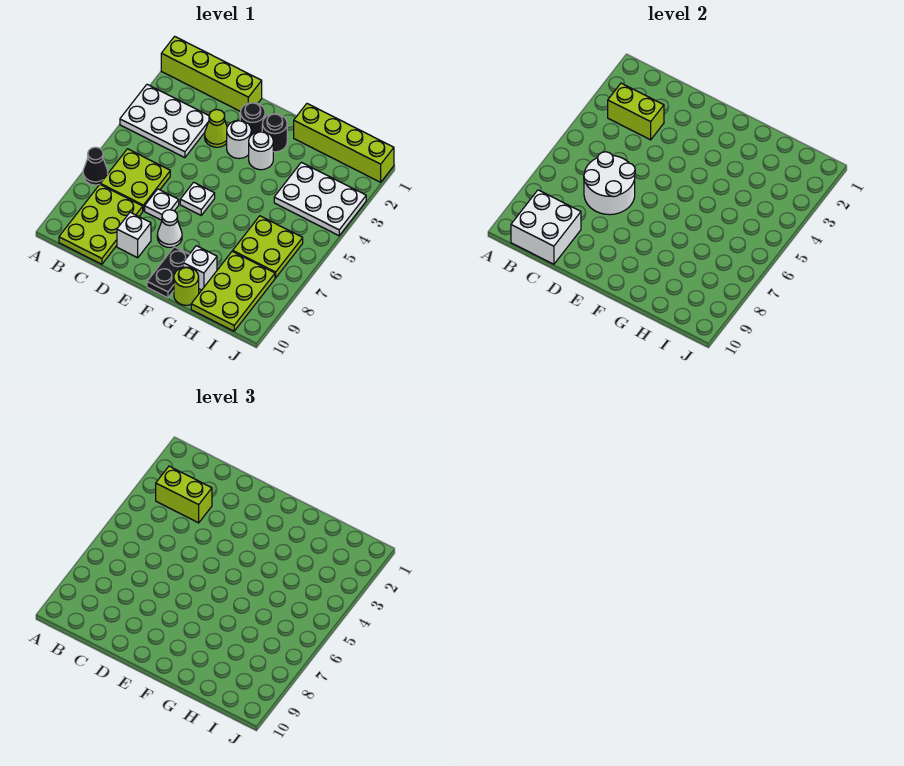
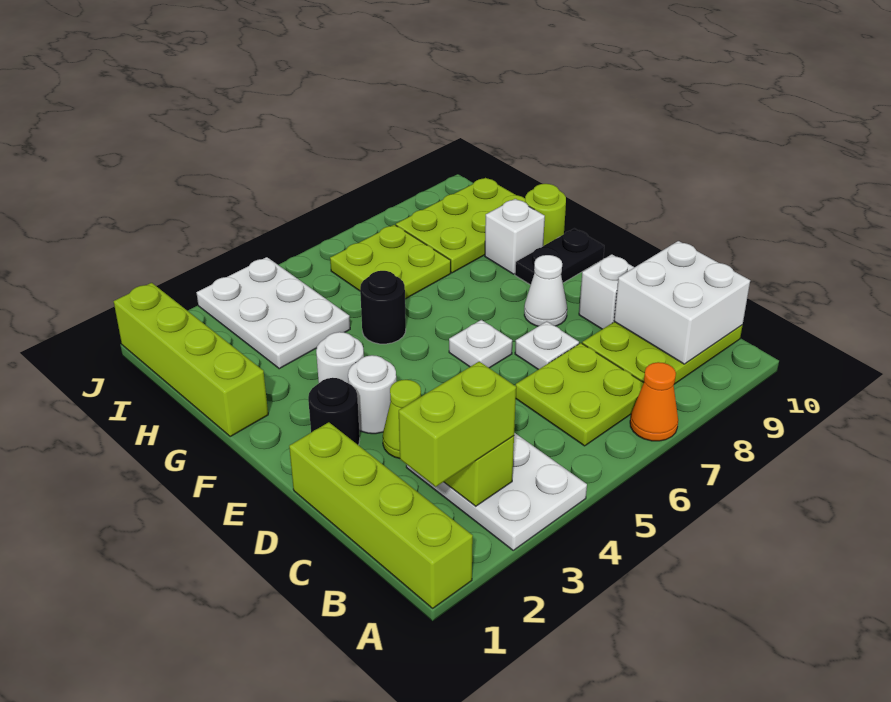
black cone A7 level 1 -> orange cone A7 level 1
lime brick B3:C3 level 3 -> lime brick B2:B3 level 3
white round brick C6:D7 level 2 -> none
black round brick F2 level 1 -> black round brick G5 level 1

